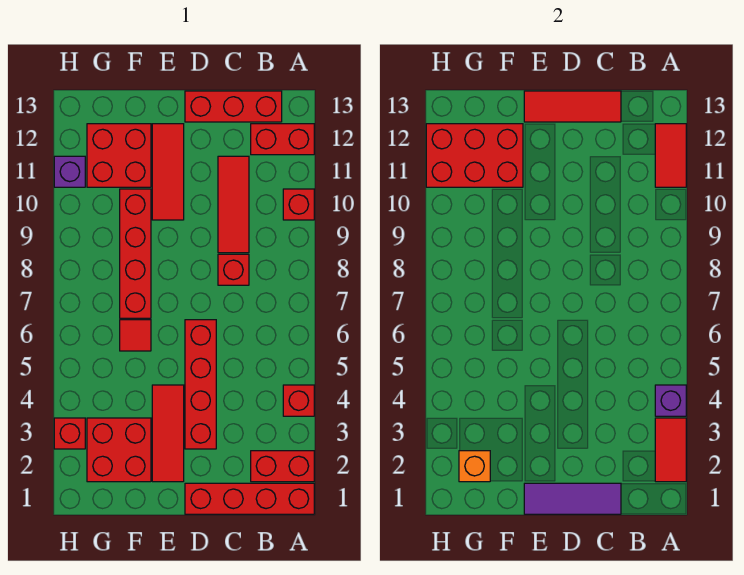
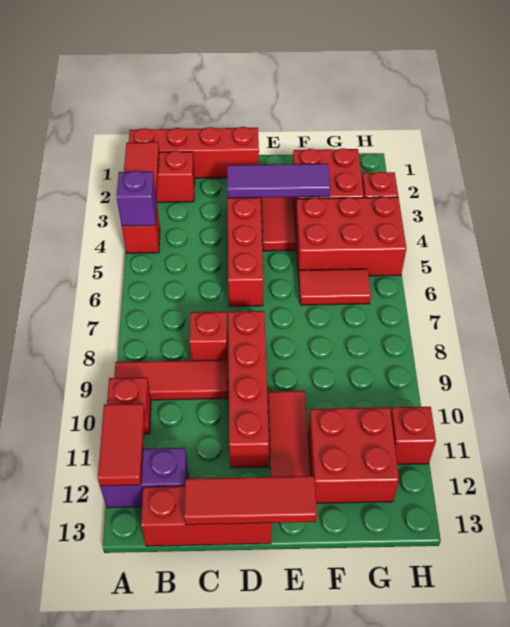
red brick A12:B12 level 1 -> purple brick A12:B12 level 1
purple tile C1:E1 level 2 -> purple tile D3:F3 level 2
red tile C9:C11 level 1 -> red tile A9:C9 level 1
red tile F6 level 1 -> red tile F6:G6 level 1
red brick F7:F10 level 1 -> red brick D8:D11 level 1
red brick F11:H12 level 2 -> red brick F4:H5 level 1
orange brick G2 level 2 -> none
purple brick H11 level 1 -> red brick H11 level 1

